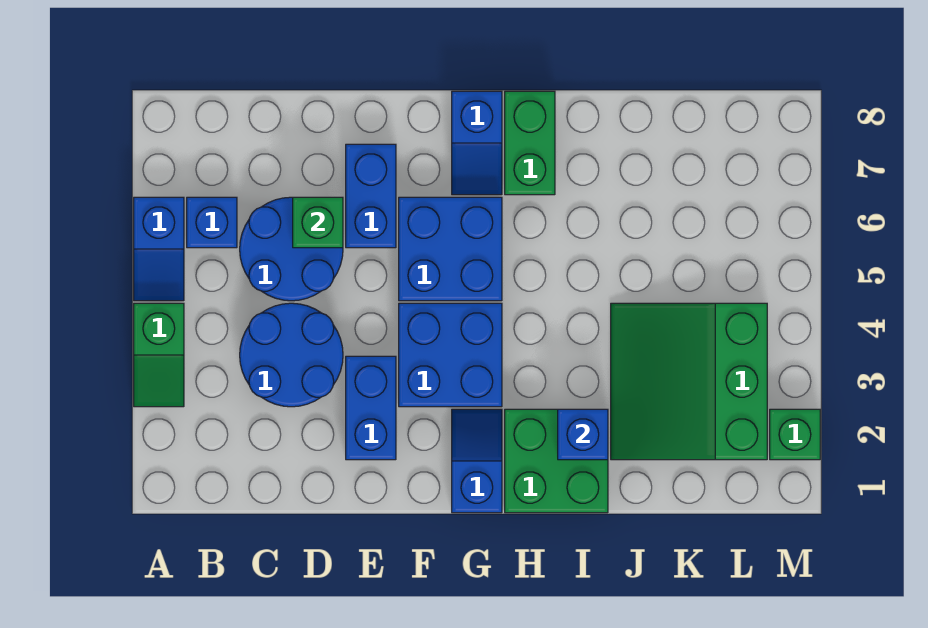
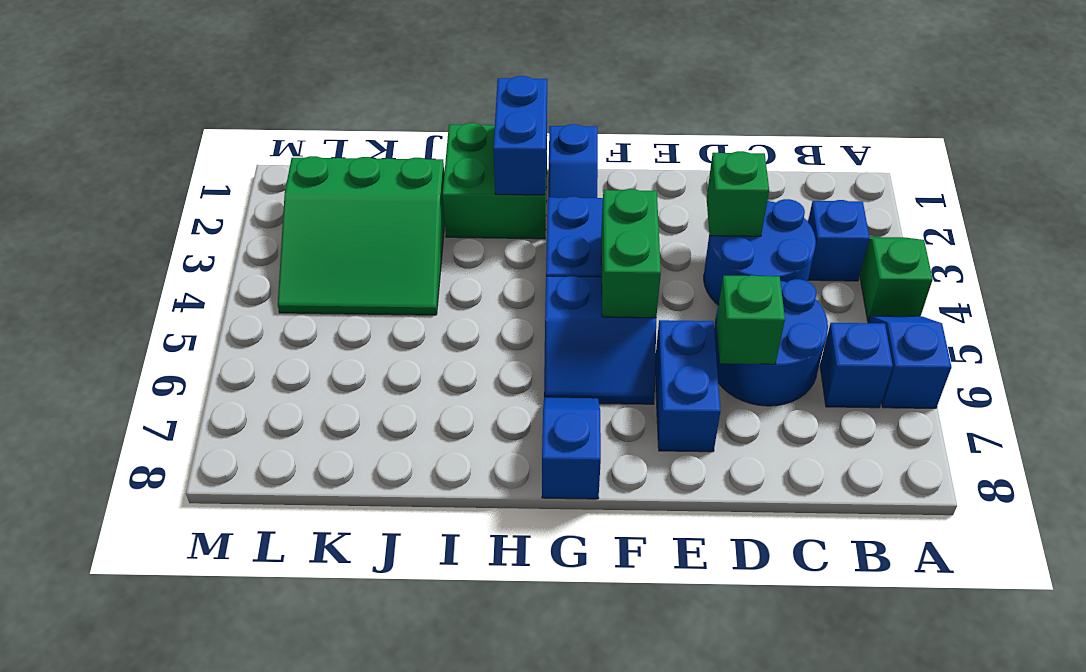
blue brick E2:E3 level 1 -> blue brick H1:H2 level 2
blue brick F5:G6 level 1 -> blue slope F5:G6 level 1 top 5
green brick H7:H8 level 1 -> green brick F4:F5 level 2
blue brick I2 level 2 -> blue brick B3 level 1
green slope J2:L4 level 1 top L -> green slope J2:L4 level 1 top 2
green brick M2 level 1 -> green brick D3 level 2

